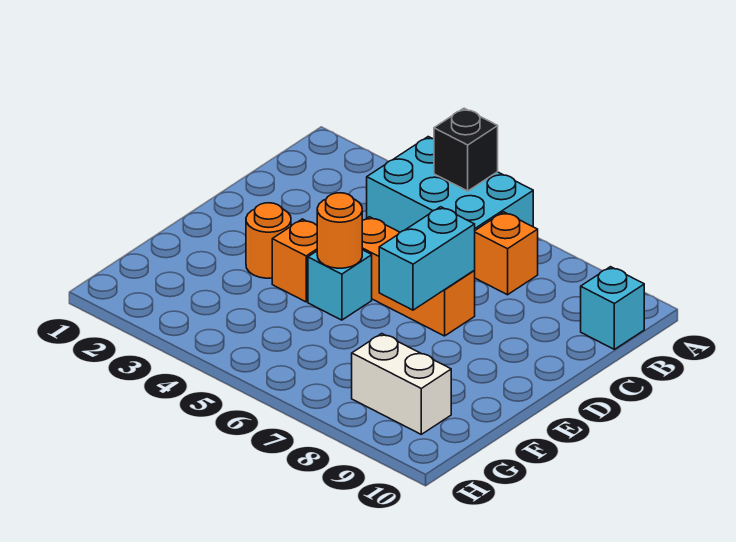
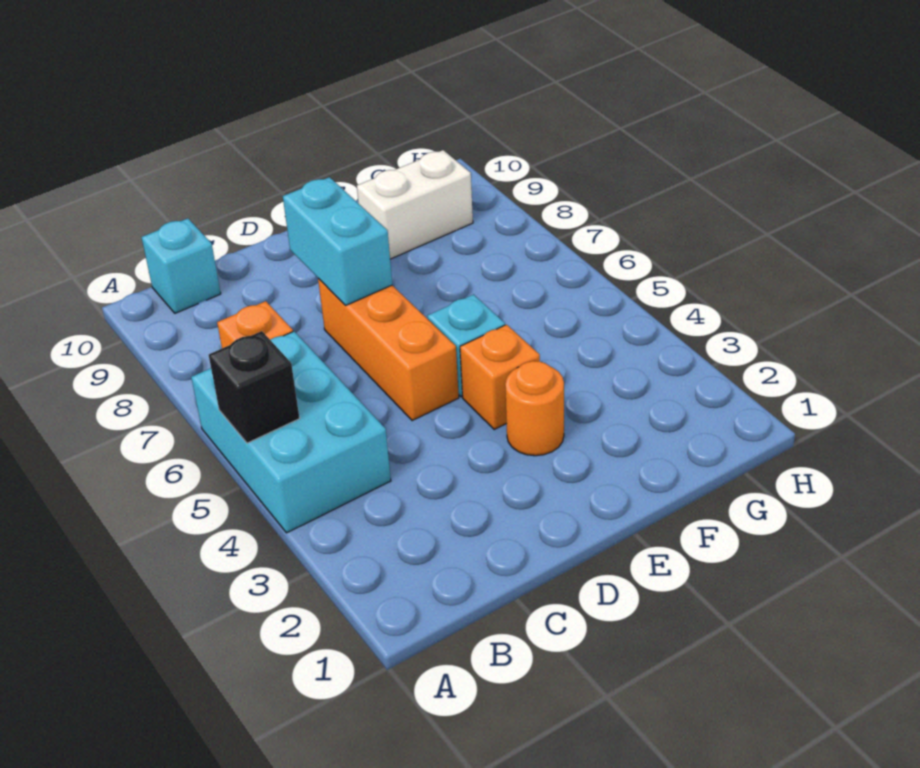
cyan brick D7:E7 level 2 -> cyan brick D7:D8 level 2
orange round brick E5 level 2 -> none
white brick G8:G9 level 1 -> white brick F9:G9 level 1

